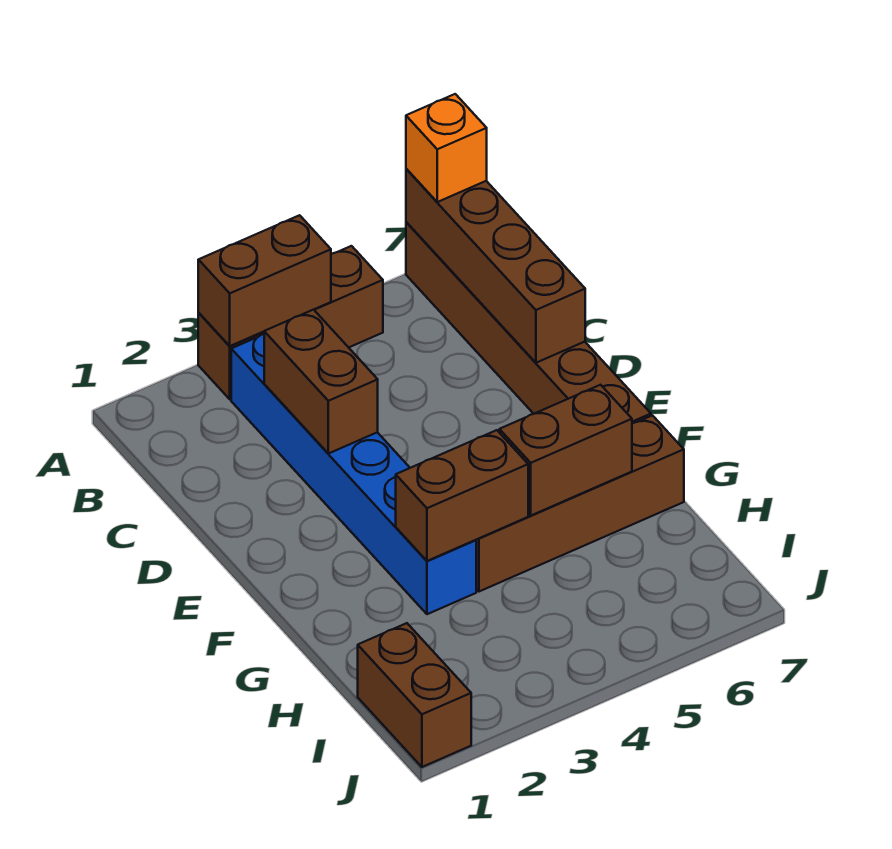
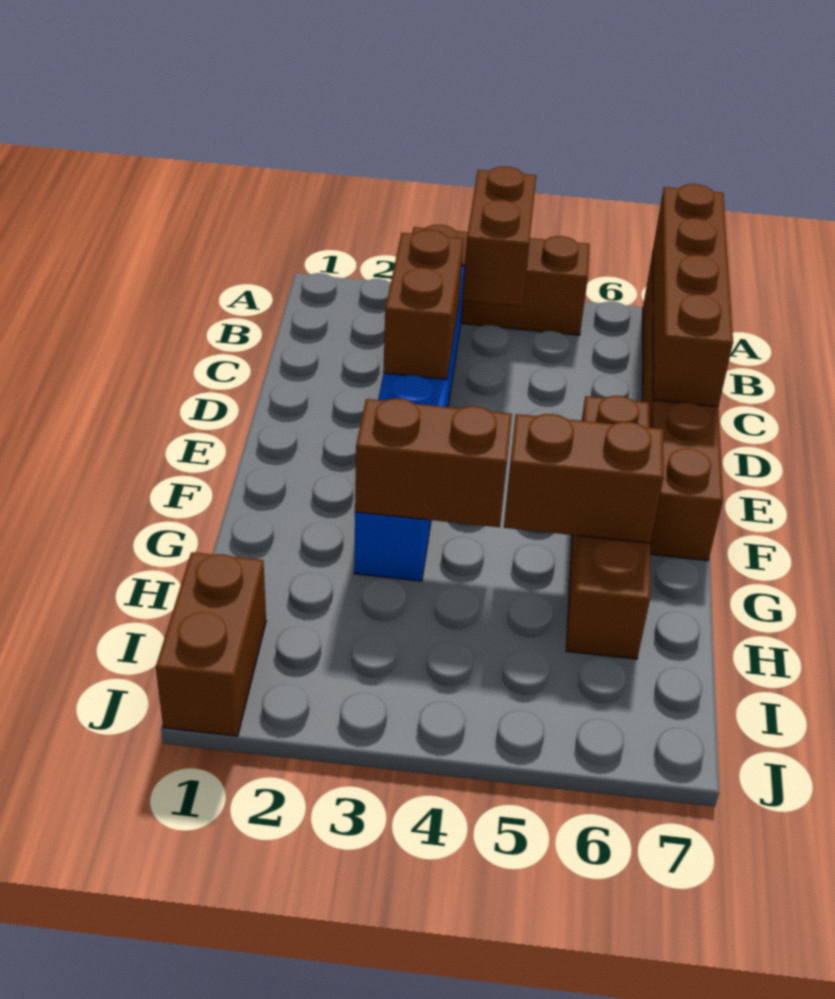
brown brick A3:A4 level 2 -> brown brick A4:B4 level 2
orange brick A7 level 3 -> none
brown brick G4:G7 level 1 -> brown brick E6:H6 level 1

